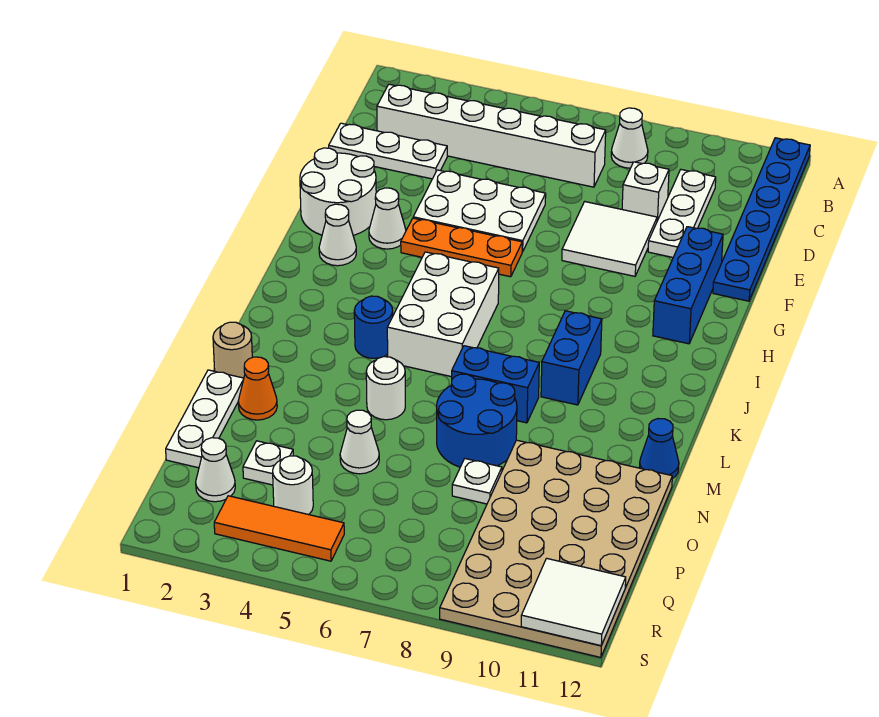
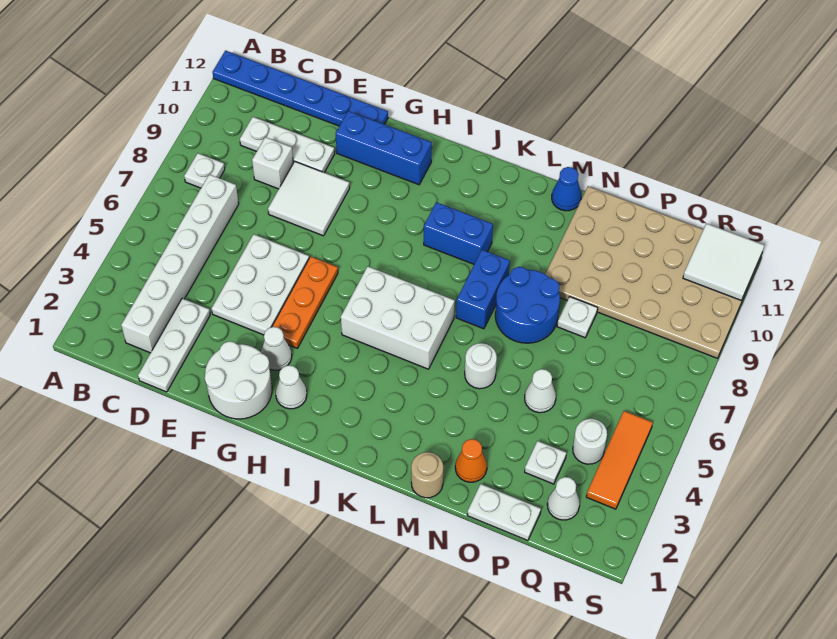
white cone B8 level 1 -> white plate B8 level 1
blue round brick K4 level 1 -> none
white plate N1:P1 level 1 -> white plate O1:P1 level 1

